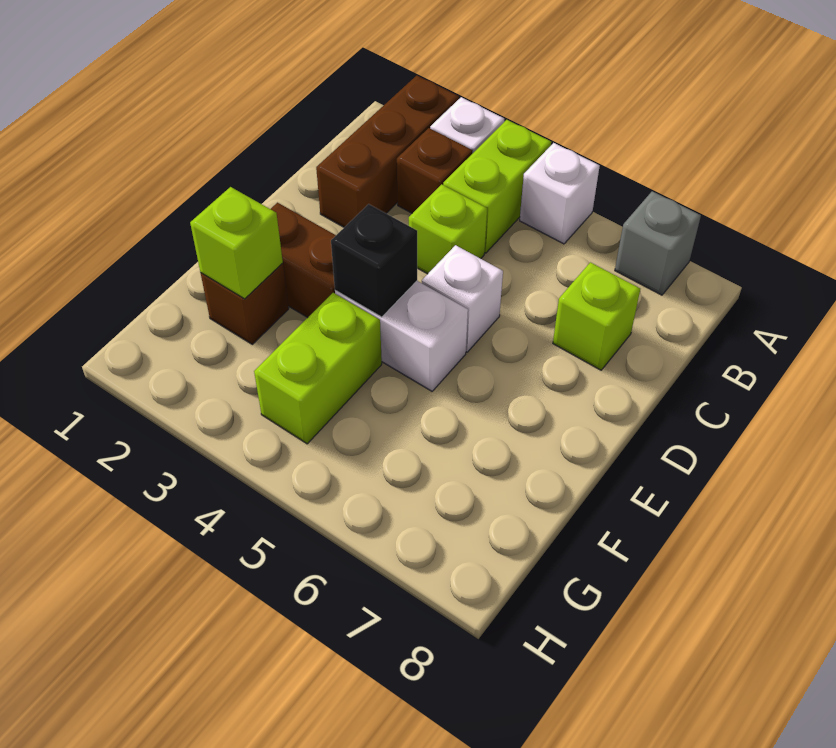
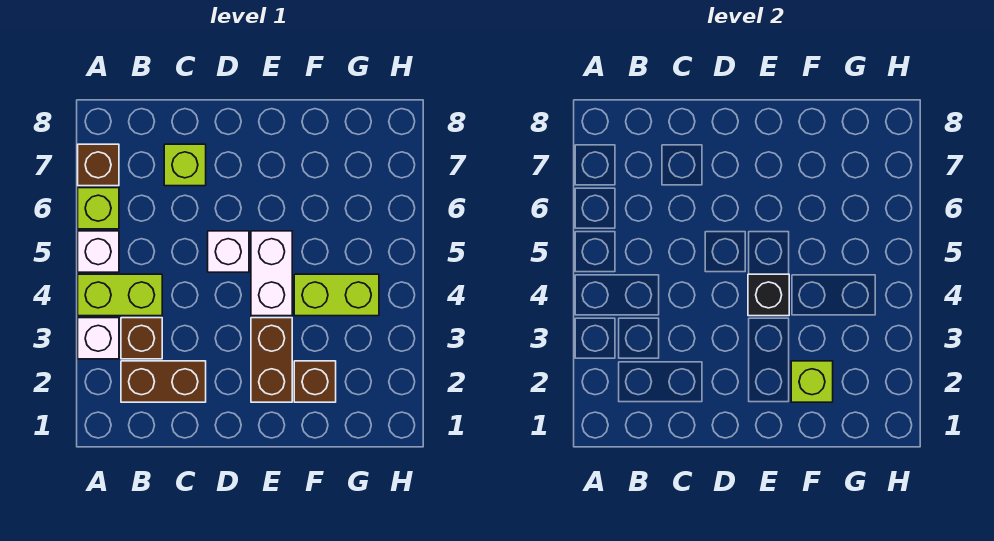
brown brick A2:C2 level 1 -> brown brick B2:C2 level 1
grey brick A7 level 1 -> brown brick A7 level 1
lime brick C4 level 1 -> lime brick A6 level 1

